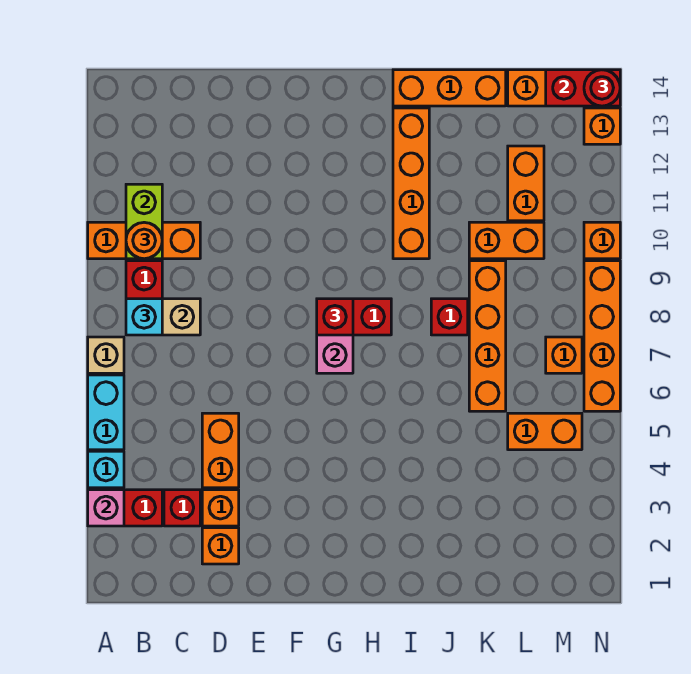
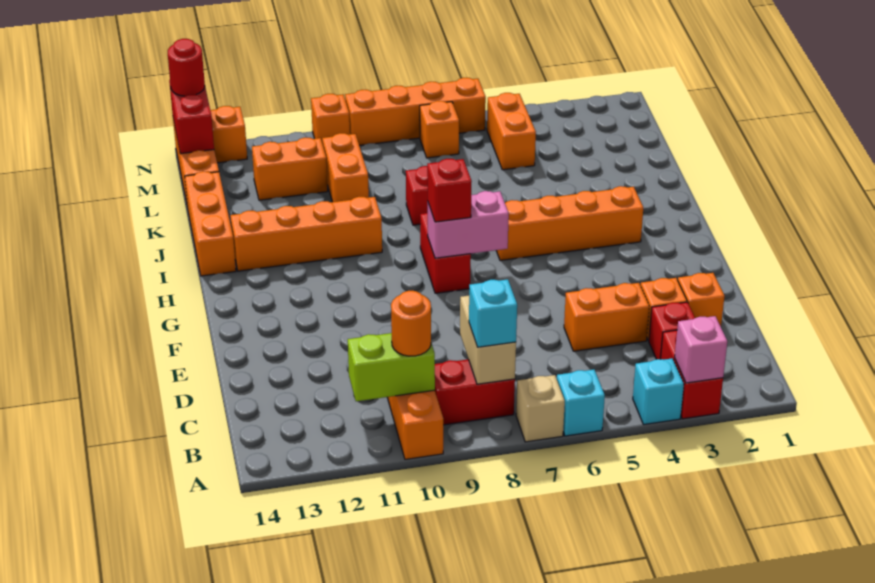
cyan brick A5:A6 level 1 -> cyan brick A6 level 1
orange brick K6:K9 level 1 -> orange brick H3:H6 level 1

